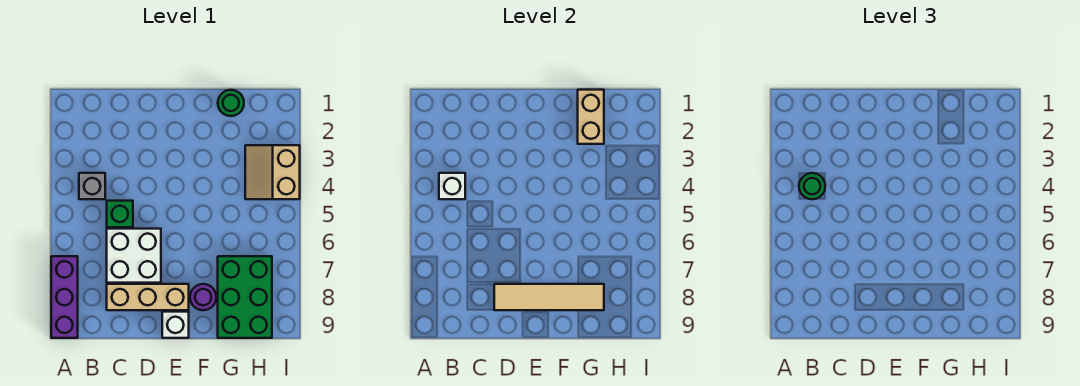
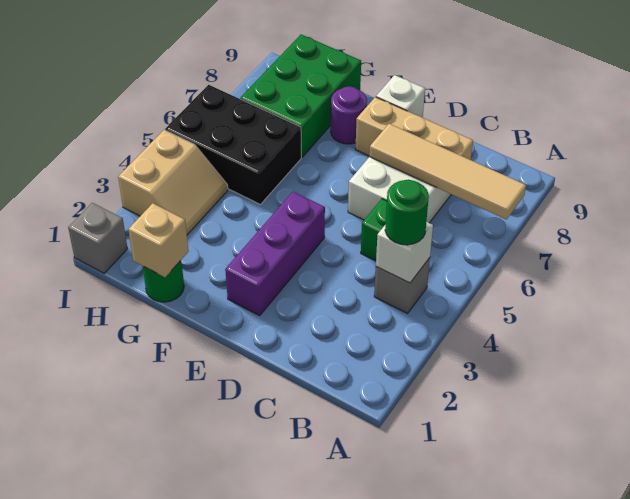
purple brick A7:A9 level 1 -> purple brick E2:E4 level 1
tan tile D8:G8 level 2 -> tan tile A7:D7 level 2
tan brick G1:G2 level 2 -> tan brick G1 level 2
none -> black brick G5:I6 level 1
none -> grey brick I1 level 1

